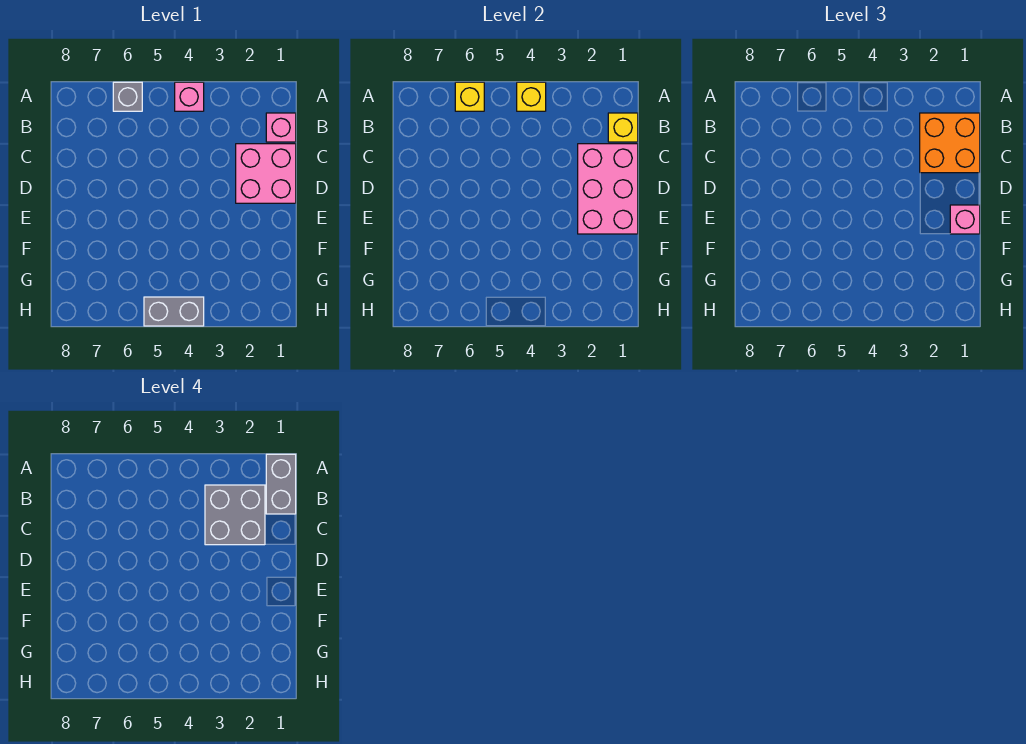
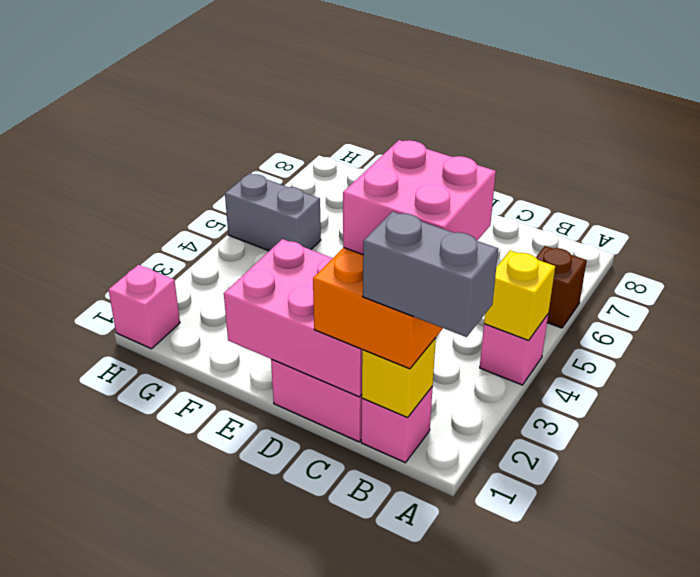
grey brick A6 level 1 -> brown brick A6 level 1
yellow brick A6 level 2 -> none
grey brick B2:C3 level 4 -> pink brick B2:C3 level 4
pink brick E1 level 3 -> pink brick H1 level 1
grey brick H4:H5 level 1 -> grey brick G5:H5 level 1

